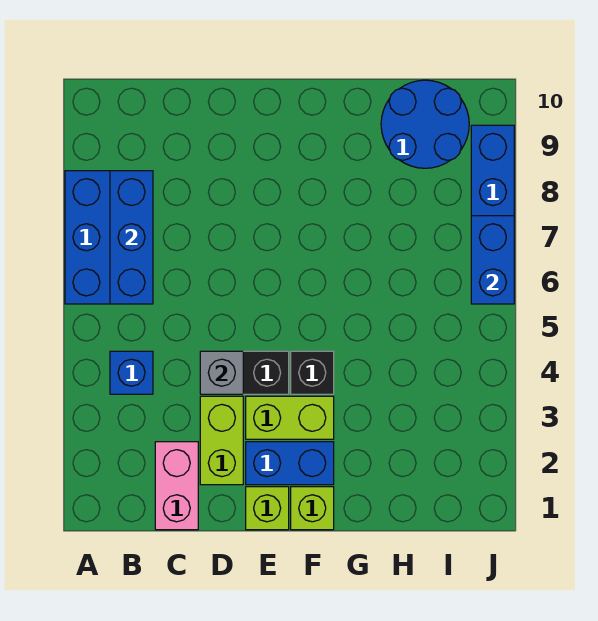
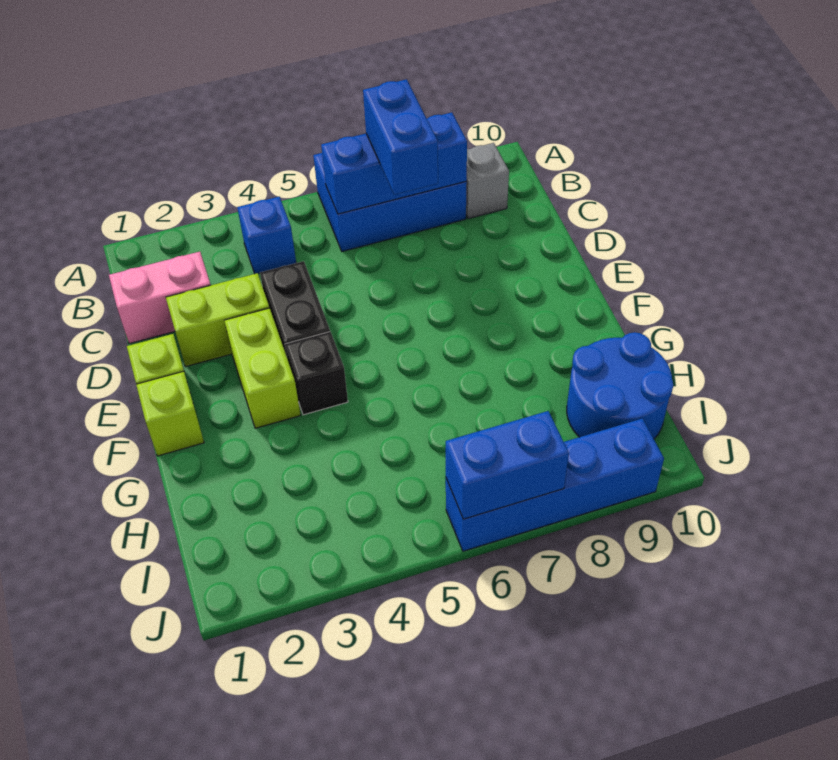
grey brick D4 level 2 -> grey brick B9 level 1
blue brick E2:F2 level 1 -> blue brick B7:C7 level 3

